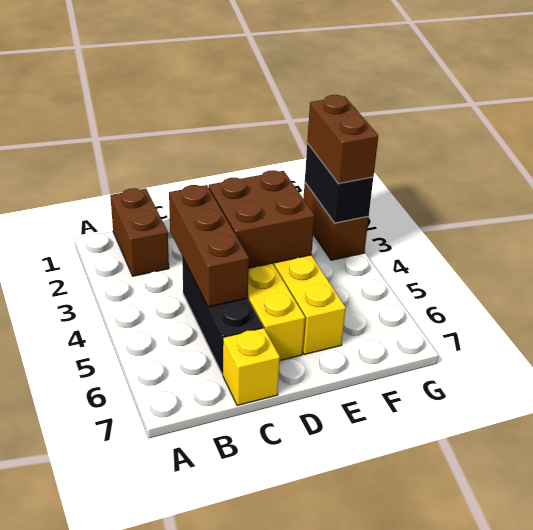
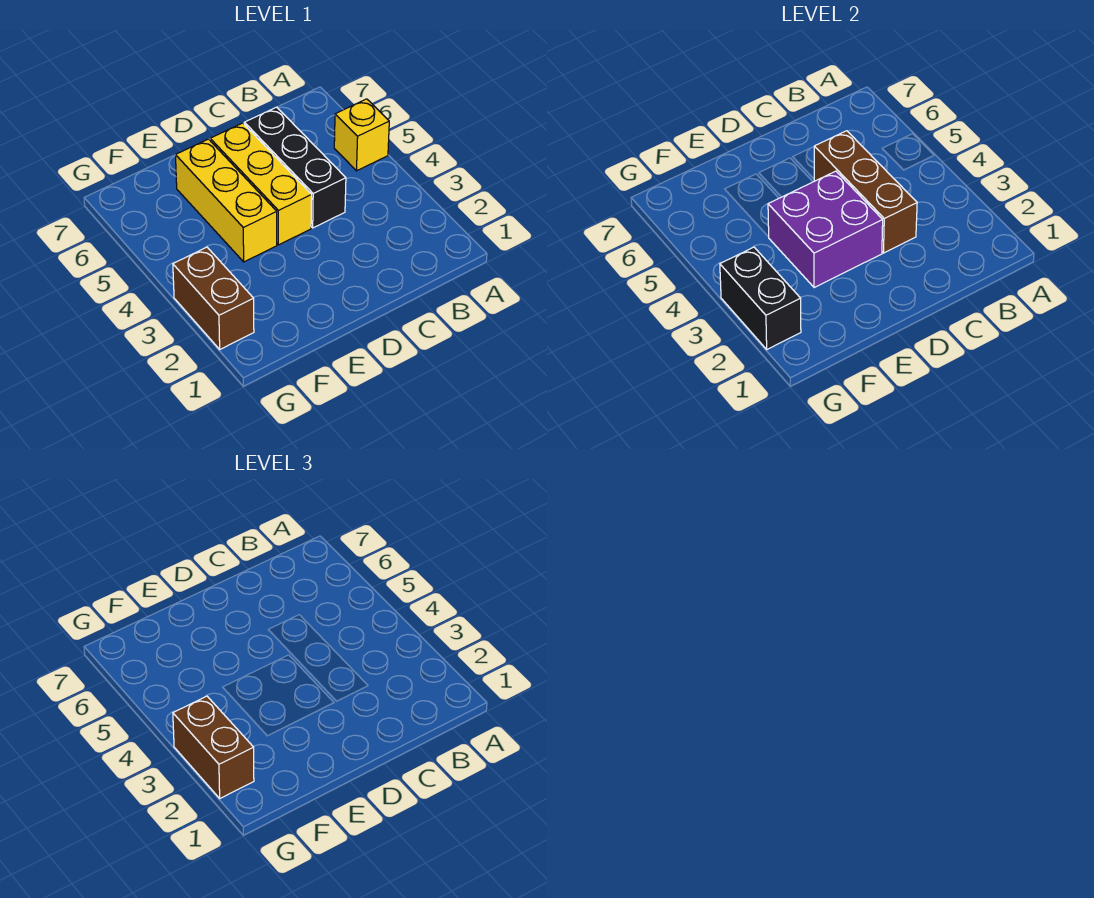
brown brick B1:B2 level 1 -> none
yellow brick C7 level 1 -> yellow brick A5 level 1
brown brick D3:E4 level 2 -> purple brick D3:E4 level 2

